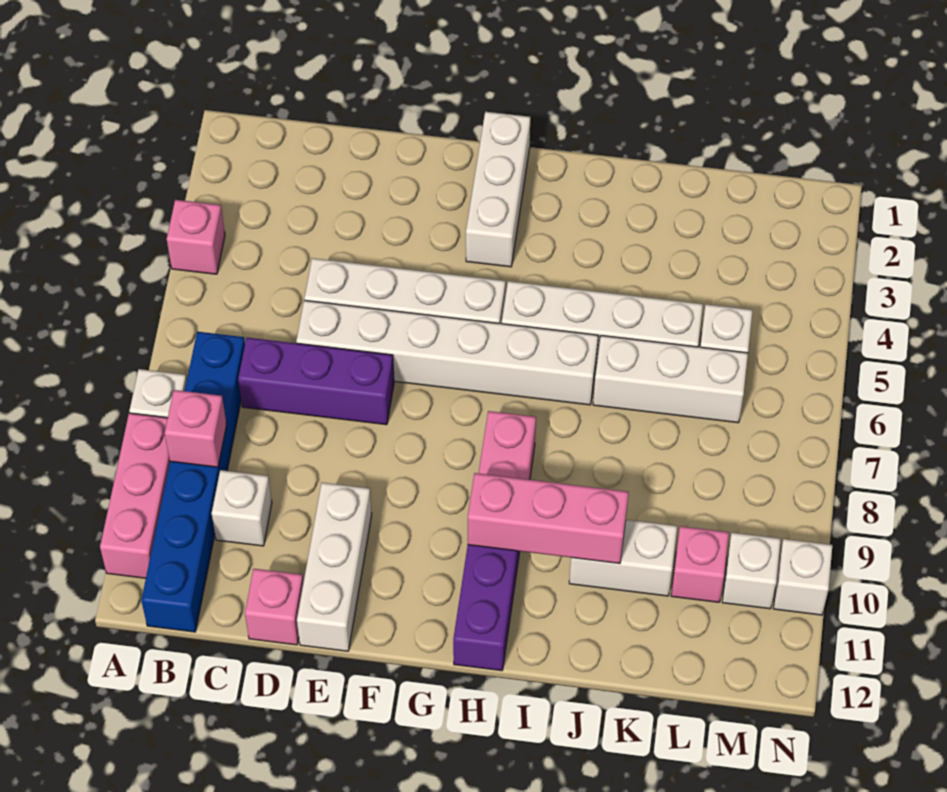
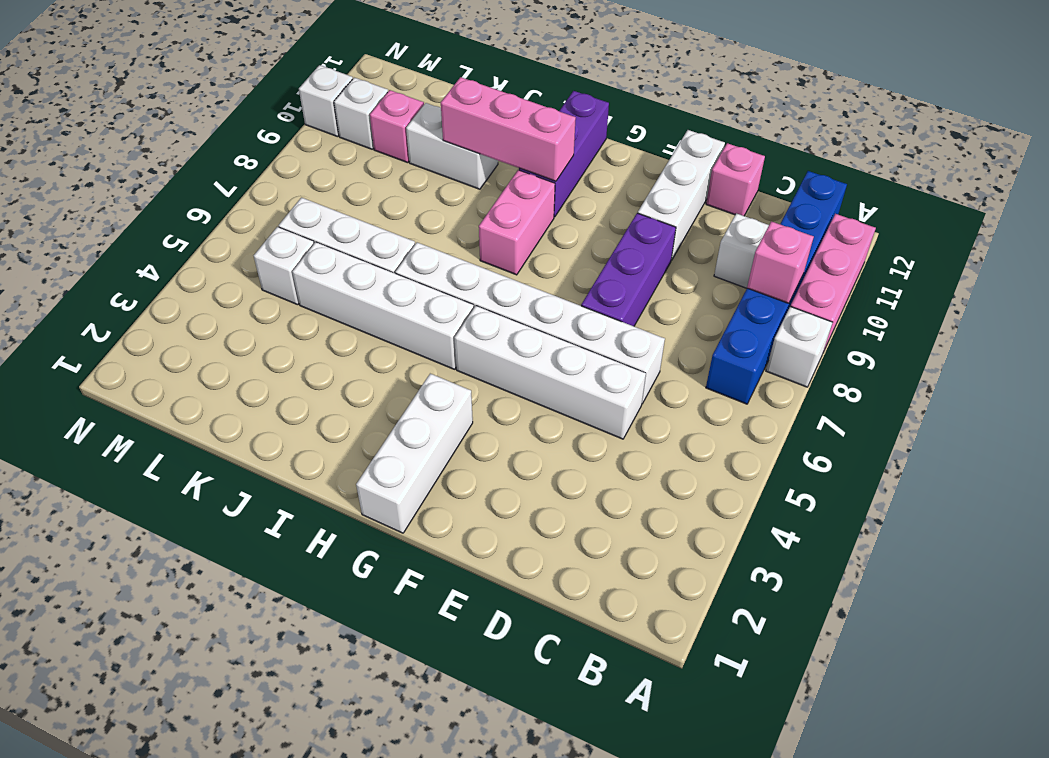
pink brick A4 level 1 -> none
purple brick C7:E7 level 1 -> purple brick E7:E9 level 1

